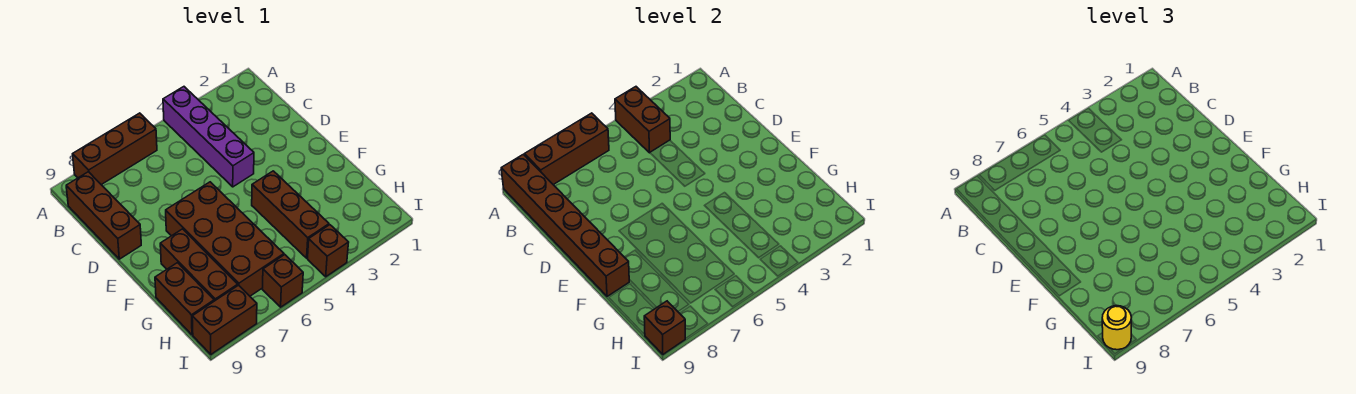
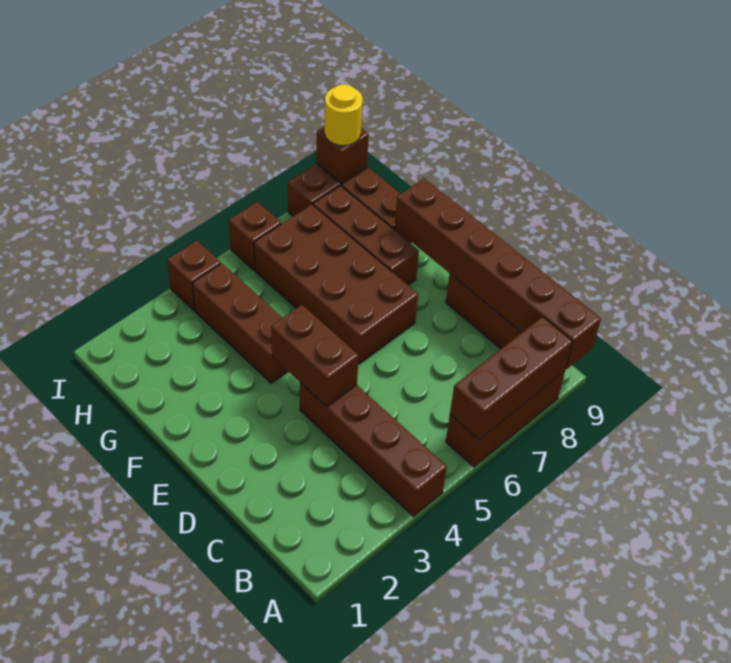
purple brick A4:D4 level 1 -> brown brick A4:D4 level 1
brown brick A4:B4 level 2 -> brown brick D4:E4 level 2

